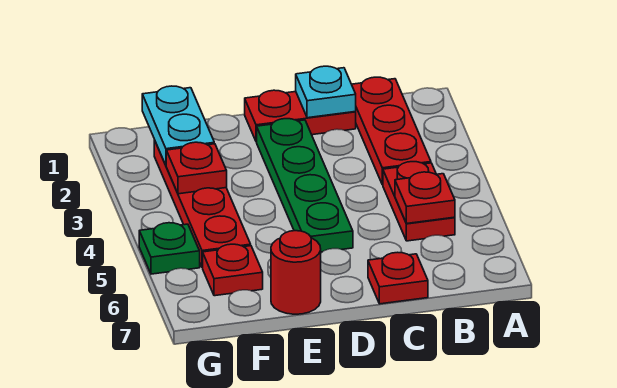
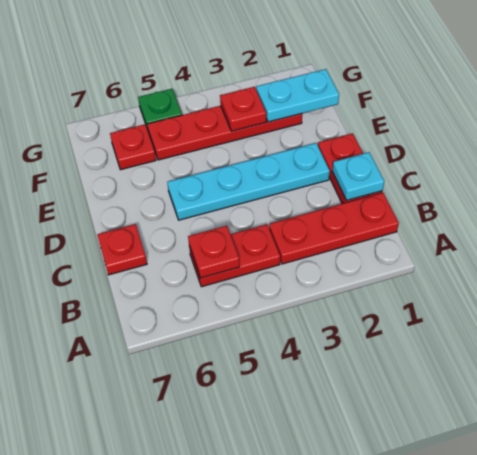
green plate D2:D5 level 1 -> cyan plate D2:D5 level 1
red round brick E7 level 1 -> none

